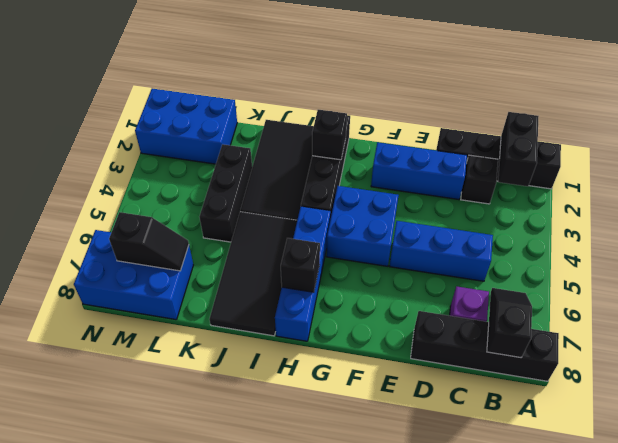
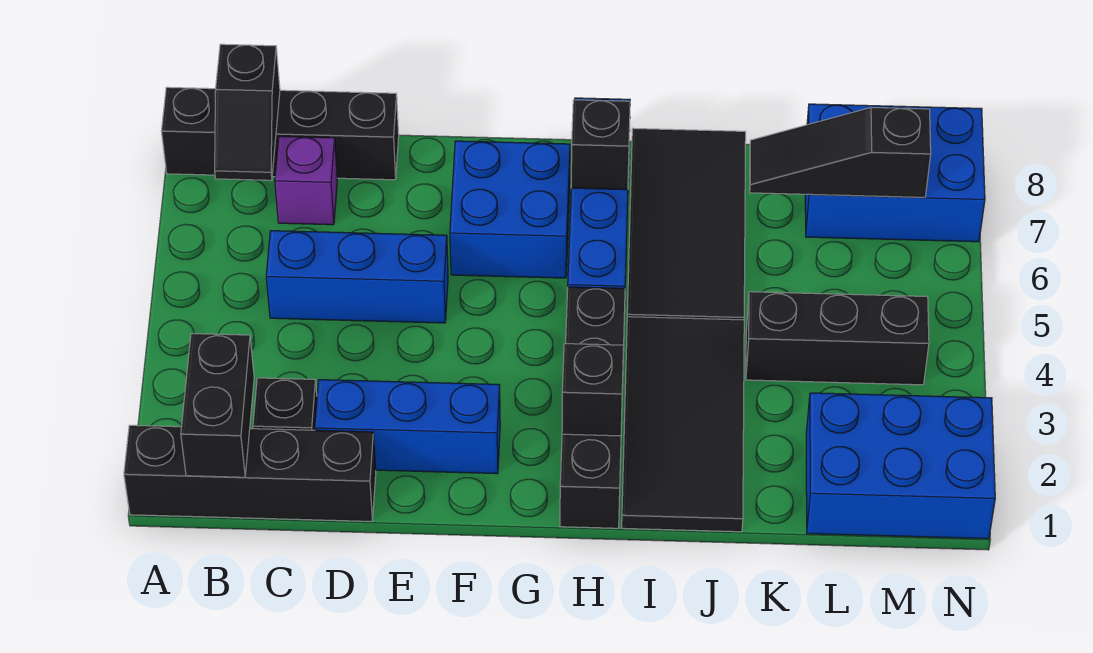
blue brick F4:G5 level 1 -> blue brick F6:G7 level 1
black brick K3:K5 level 1 -> black brick K4:M4 level 1
black slope L7:M7 level 2 top M -> black slope K7:M7 level 2 top M

